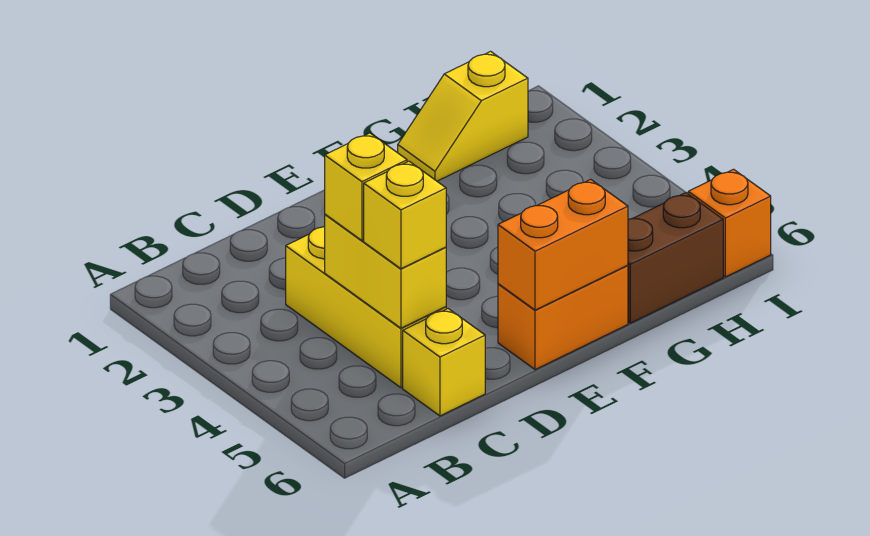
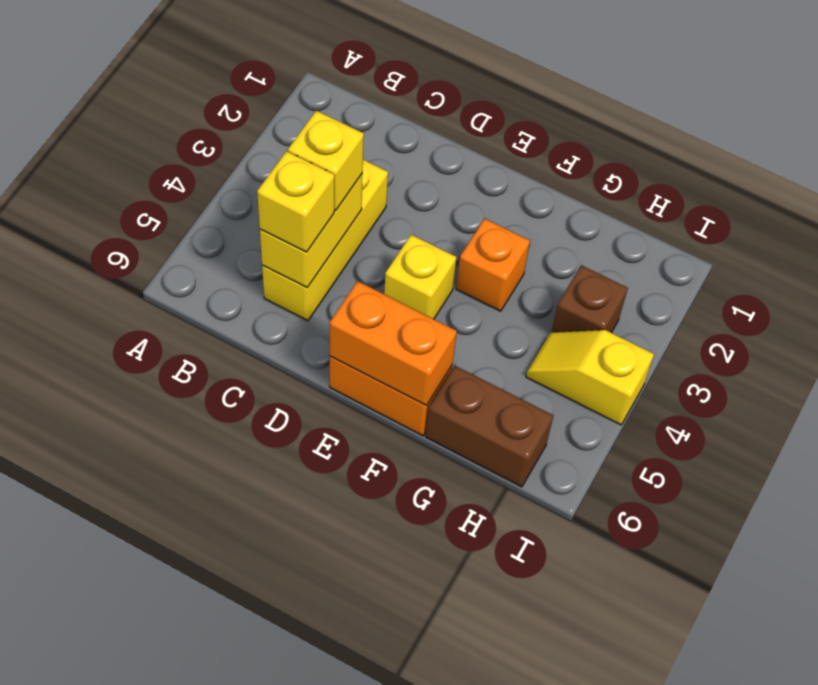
yellow brick C6 level 1 -> yellow brick E4 level 1
yellow slope G1:H1 level 1 top H -> yellow slope H4:I4 level 1 top I
none -> brown brick H3 level 1
orange brick I6 level 1 -> orange brick F3 level 1

